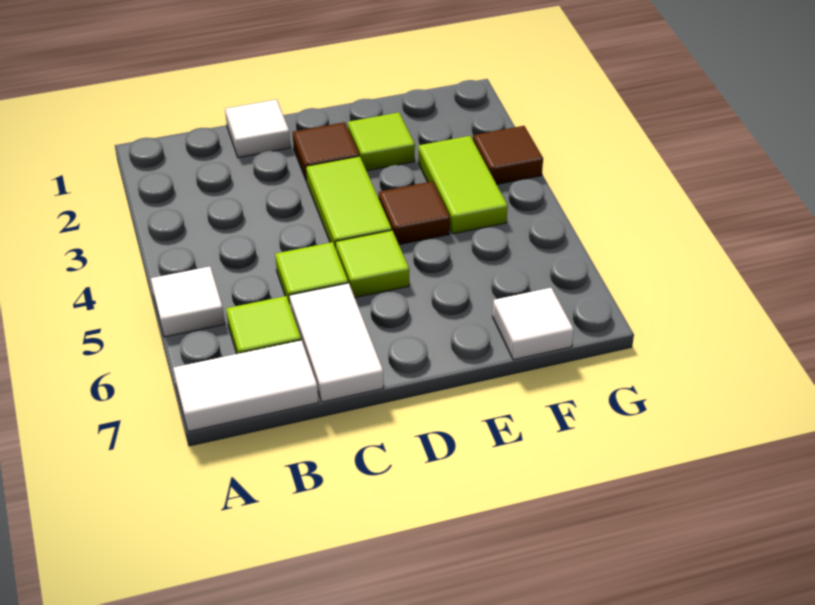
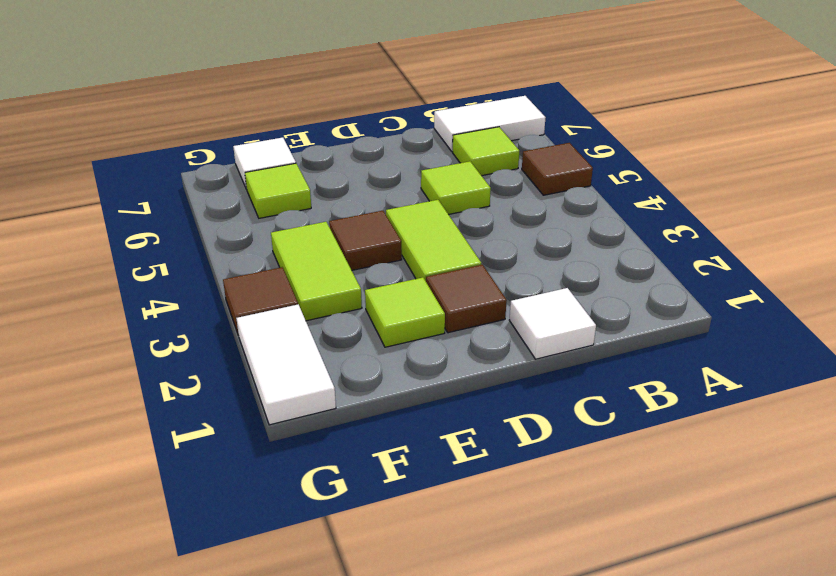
white tile A5 level 1 -> brown tile A5 level 1
white tile C6:C7 level 1 -> white tile G1:G2 level 1
lime tile D5 level 1 -> lime tile F6 level 1

